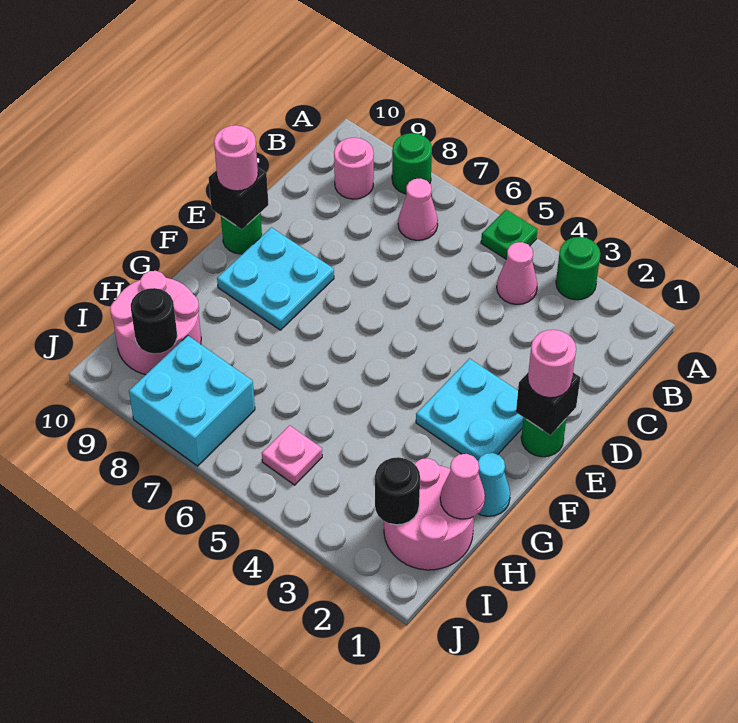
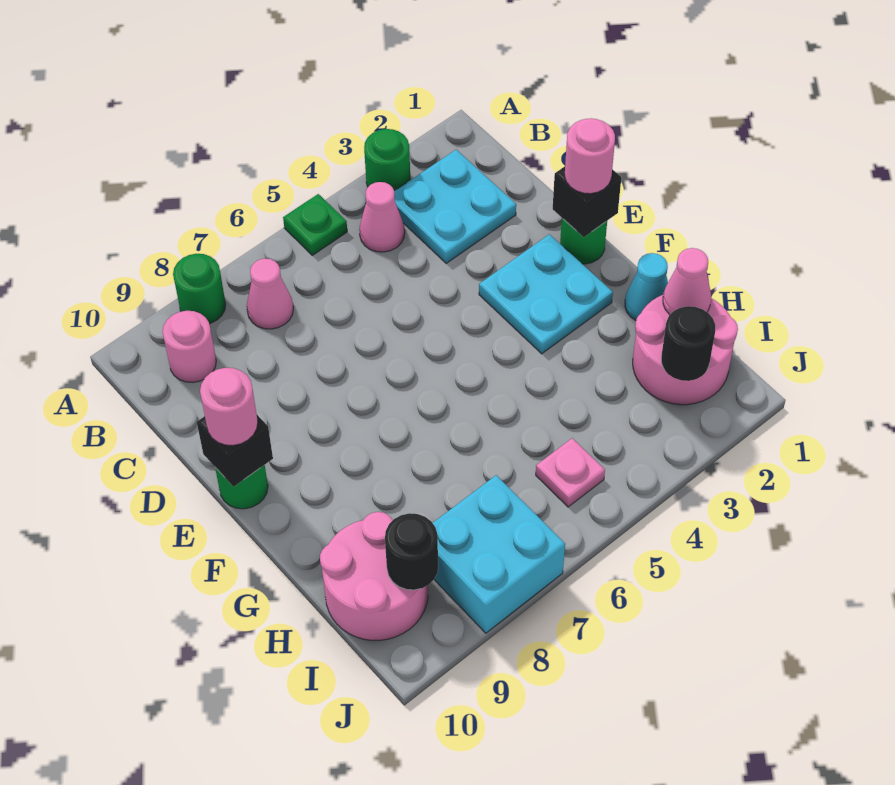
cyan plate E8:F9 level 1 -> cyan plate B2:C3 level 1

